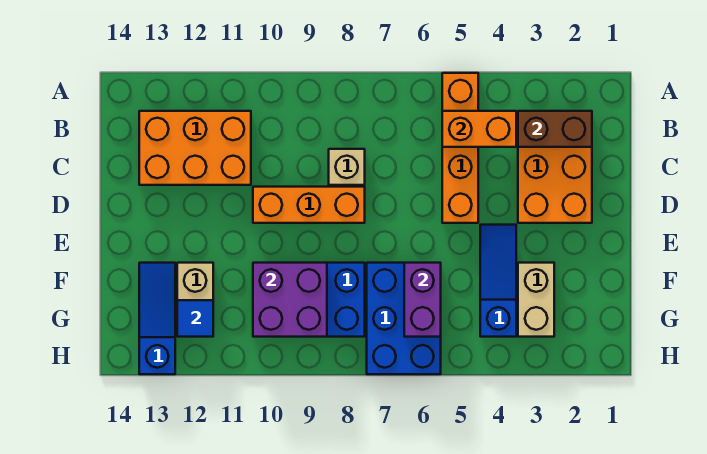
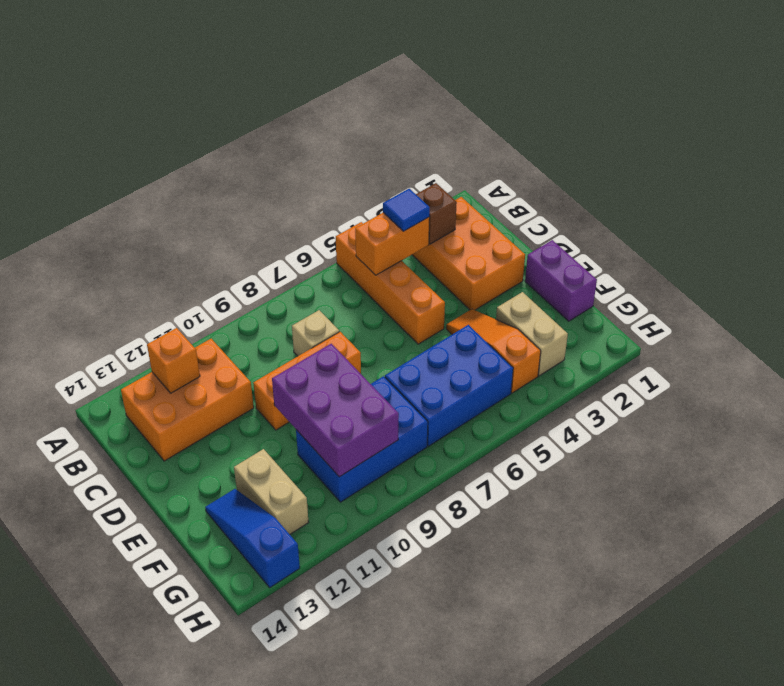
brown brick B2:B3 level 2 -> brown brick B3 level 2
none -> orange brick B12 level 2
blue slope E4:G4 level 1 top G -> orange slope E4:G4 level 1 top G
blue brick F6:H7 level 1 -> blue brick F5:G7 level 1
purple brick F6:G6 level 2 -> purple brick E1:F1 level 1
purple brick F9:G10 level 2 -> purple brick E9:G10 level 2
blue tile G12 level 2 -> blue tile B4 level 3

